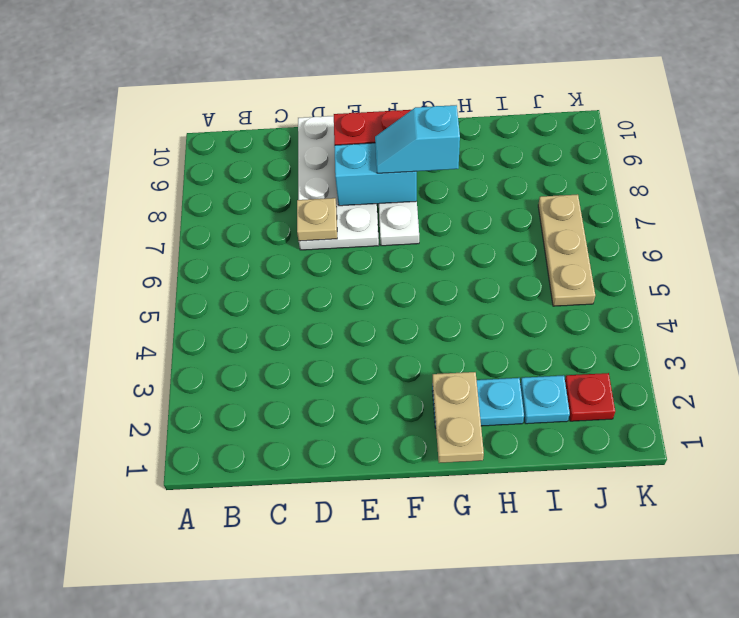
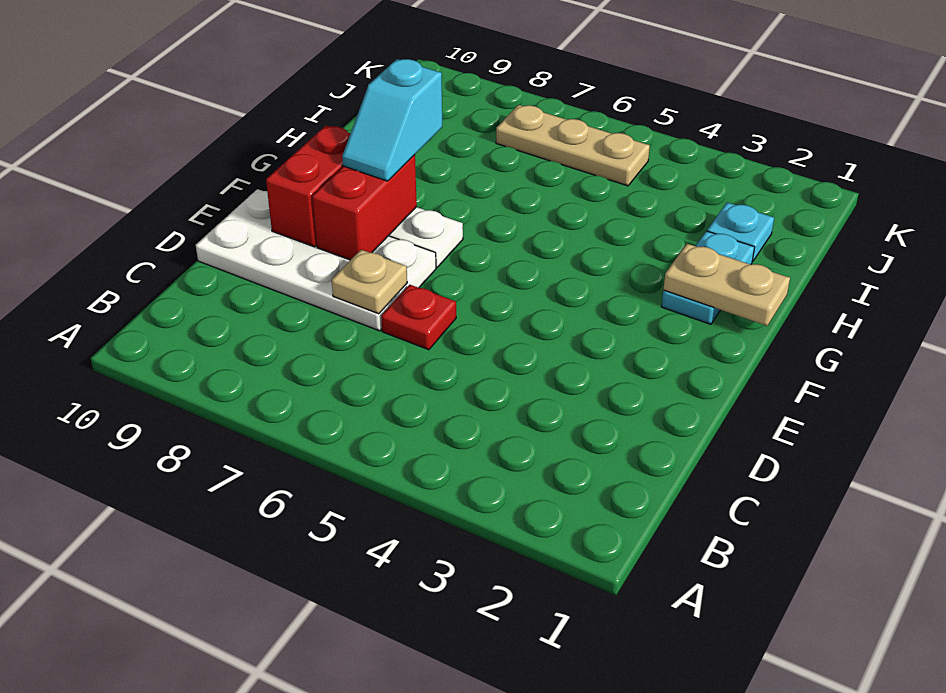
cyan brick E8:F8 level 2 -> red brick E8:F8 level 2
red plate J2 level 1 -> red plate D6 level 1

